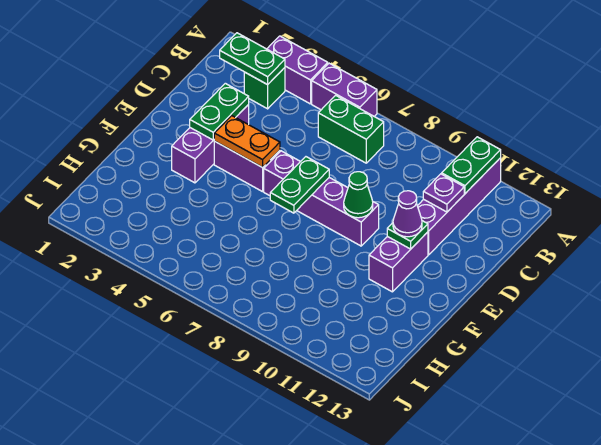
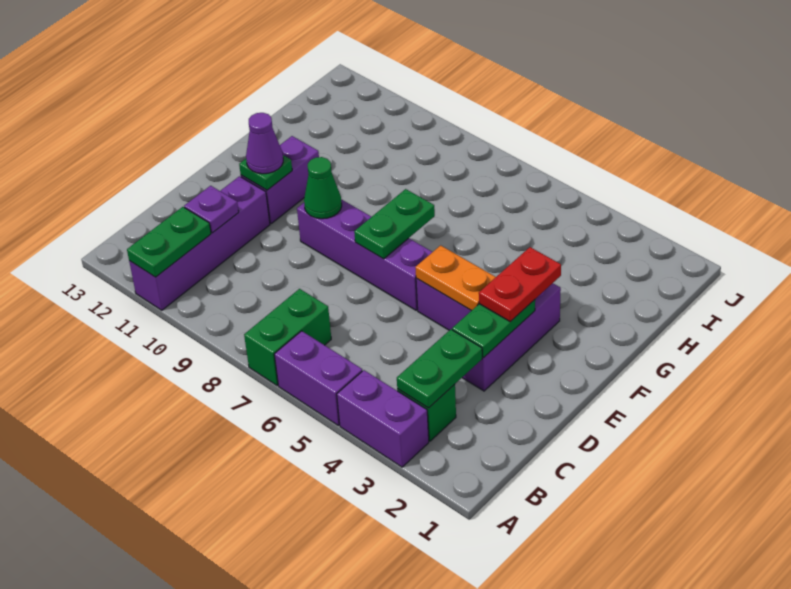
green plate B2:B3 level 2 -> green plate B3:C3 level 2
green brick B6:B7 level 1 -> green brick A7:B7 level 1
none -> red plate E3:F3 level 3

